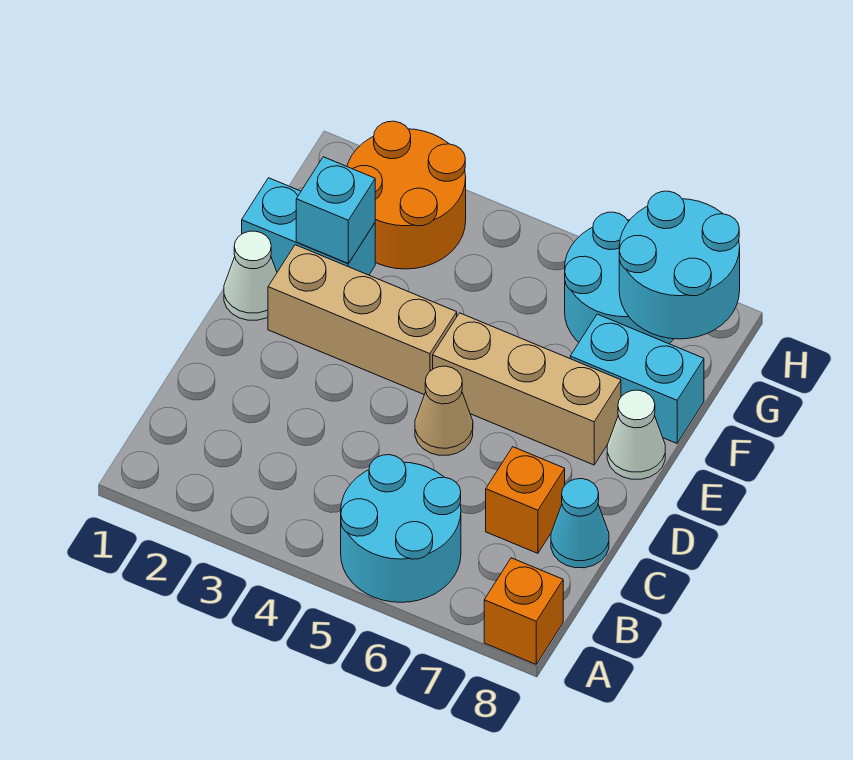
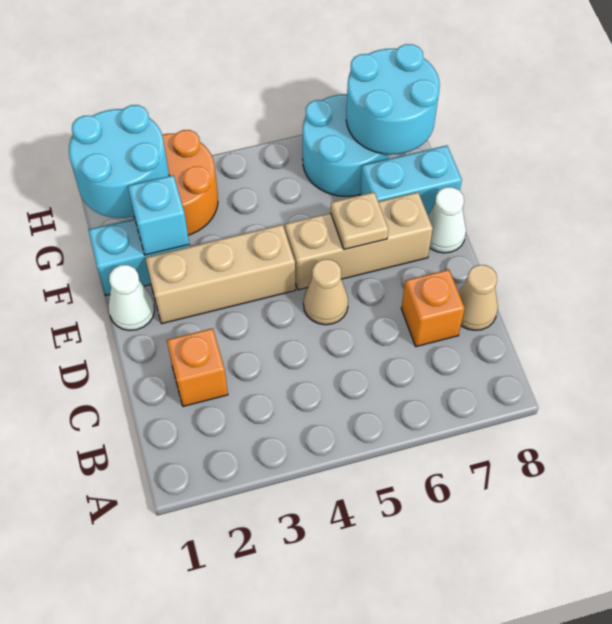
cyan round brick A5:B6 level 1 -> cyan round brick G1:H2 level 2
orange brick A8 level 1 -> orange brick C2 level 1
cyan cone C8 level 1 -> tan cone C8 level 1
none -> tan plate E6 level 2

